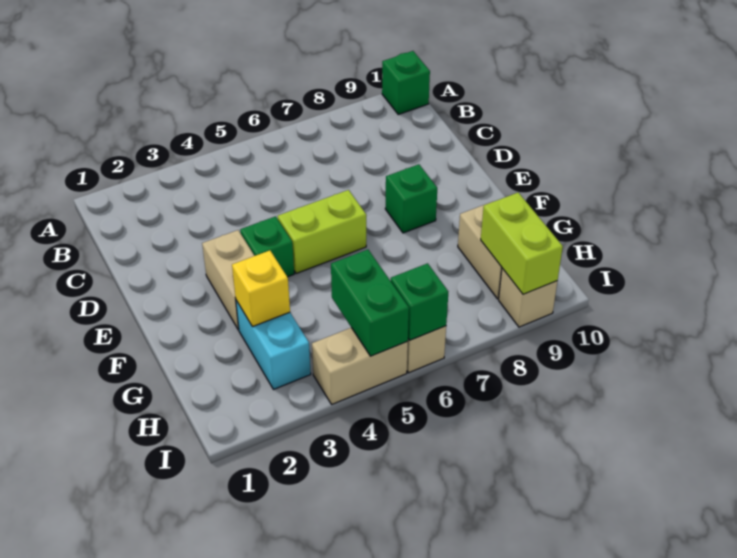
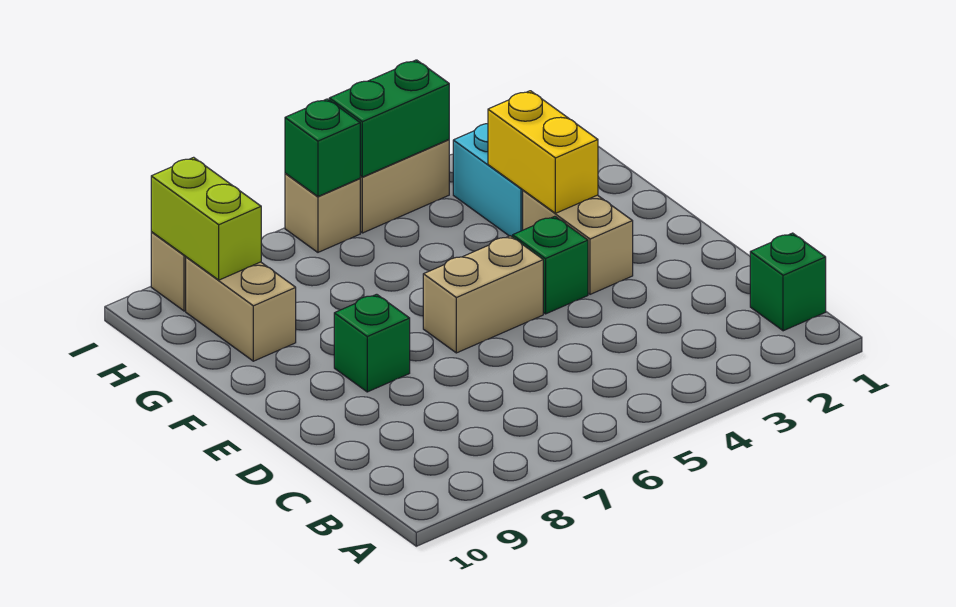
green brick A10 level 1 -> green brick B1 level 1
lime brick E5:E6 level 1 -> tan brick E5:E6 level 1
yellow brick G3 level 2 -> yellow brick F3:G3 level 2
green brick H5:I5 level 2 -> green brick I4:I5 level 2

